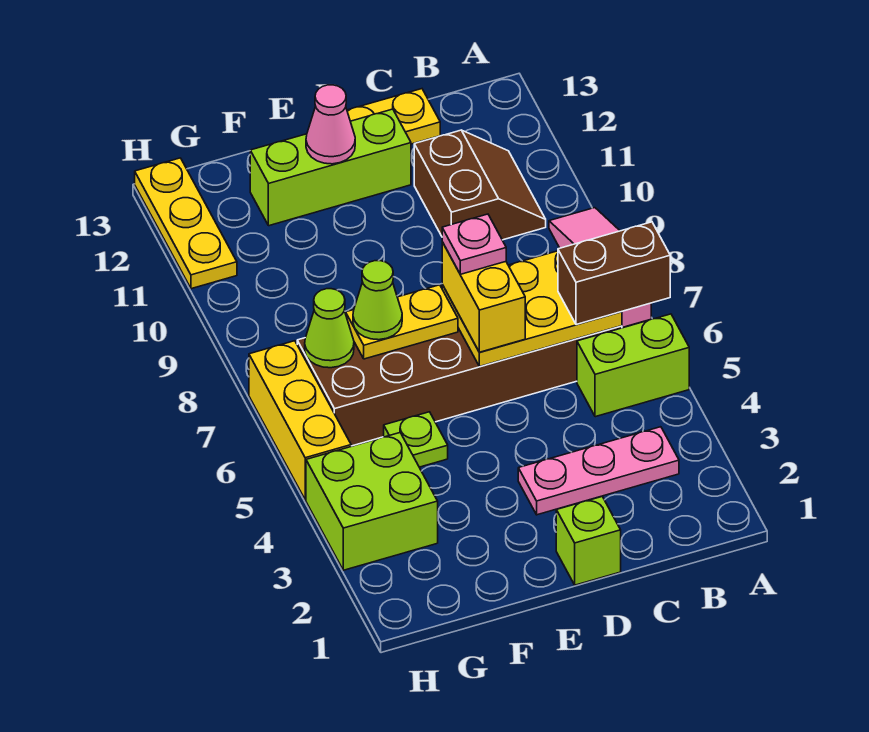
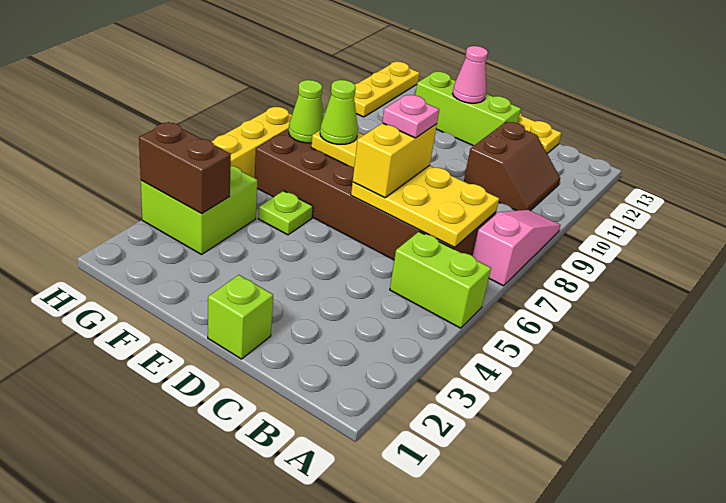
brown brick A6:B6 level 3 -> brown brick G3:H3 level 2
pink plate B3:D3 level 1 -> none

